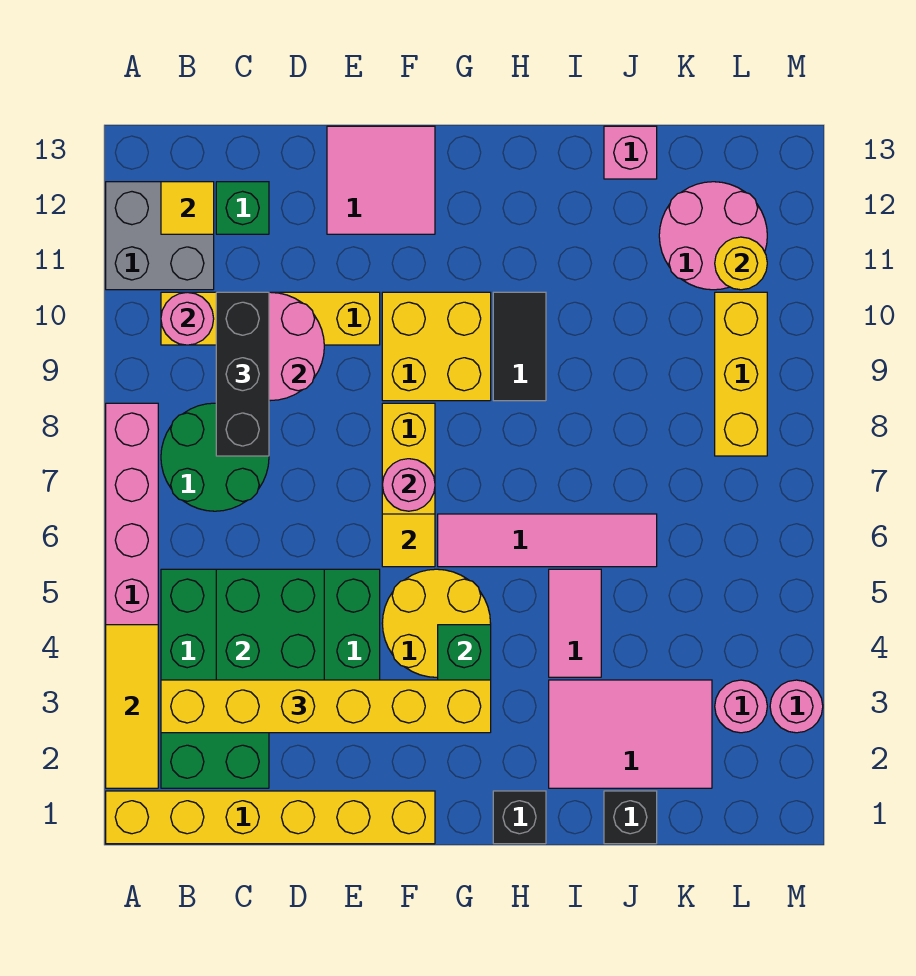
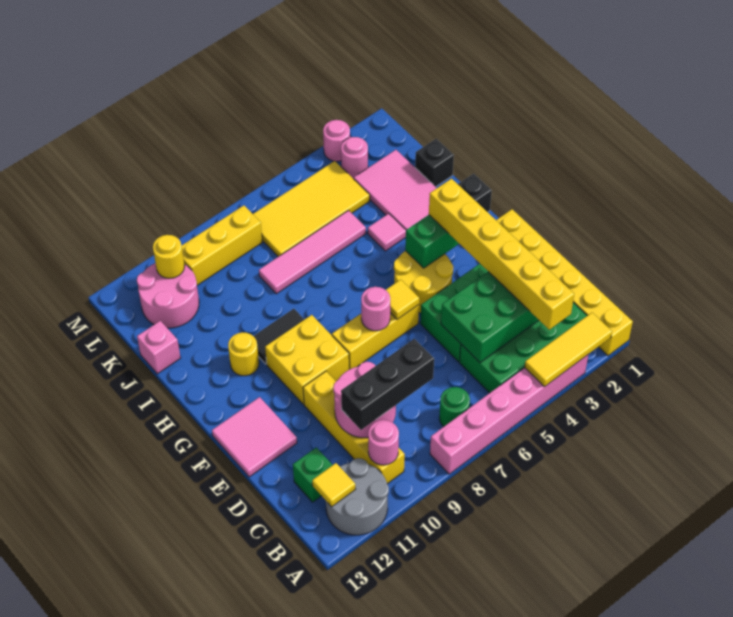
grey brick A11:B12 level 1 -> grey round brick A11:B12 level 1
green round brick B7:C8 level 1 -> green round brick B7 level 1
pink tile G6:J6 level 1 -> pink tile J5:J8 level 1
none -> yellow round brick H11 level 1
pink tile I4:I5 level 1 -> pink tile I4 level 1
none -> yellow tile K4:L7 level 1

